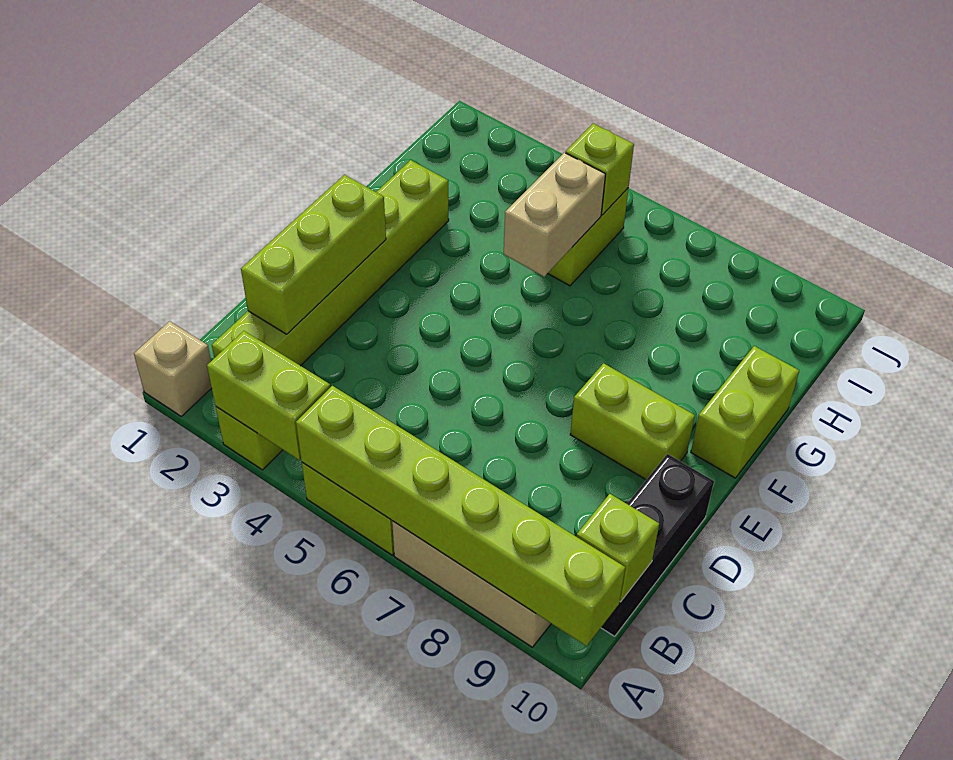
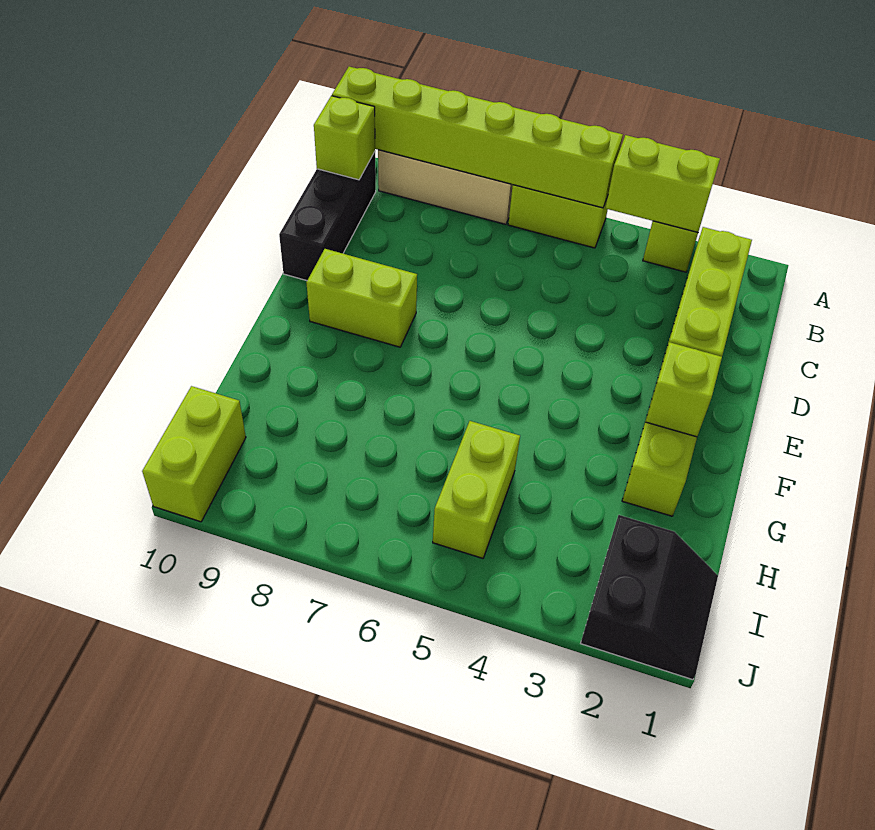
tan brick A1 level 1 -> none
lime brick F10:G10 level 1 -> lime brick I10:J10 level 1
tan brick G5:H5 level 2 -> none
none -> black slope I1:J2 level 1 top 2
lime brick I5 level 2 -> lime brick F2 level 2

